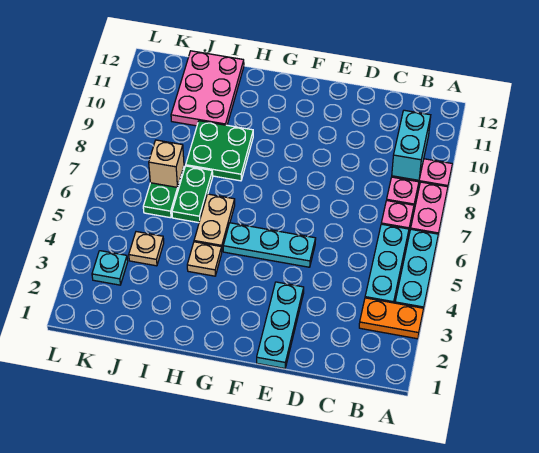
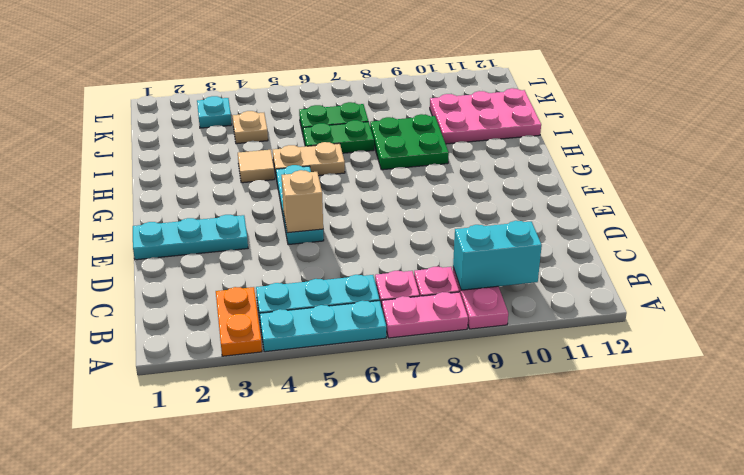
tan plate H4 level 1 -> tan tile H4 level 1
tan brick J7 level 2 -> tan brick E5 level 2

